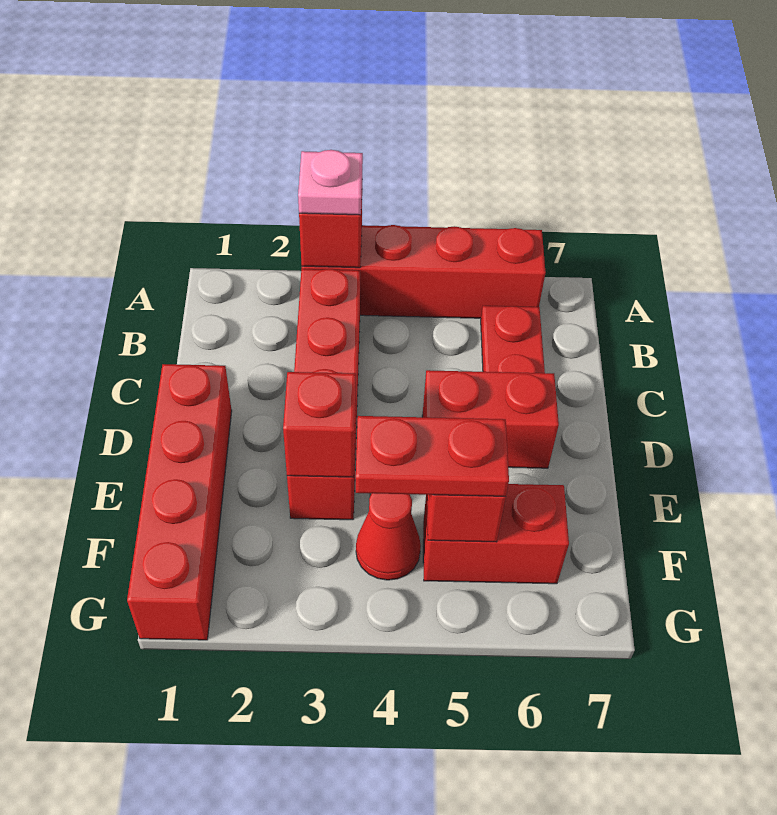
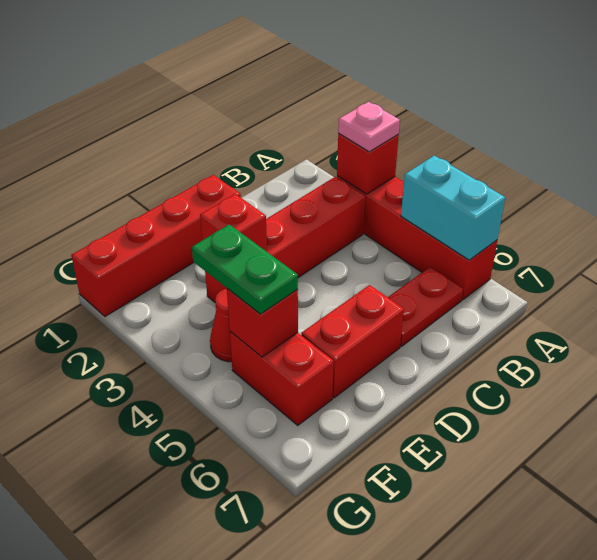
none -> cyan brick A5:A6 level 2
red brick D5:D6 level 1 -> red brick D6:E6 level 1
red plate F4:F5 level 3 -> green plate F4:F5 level 3

